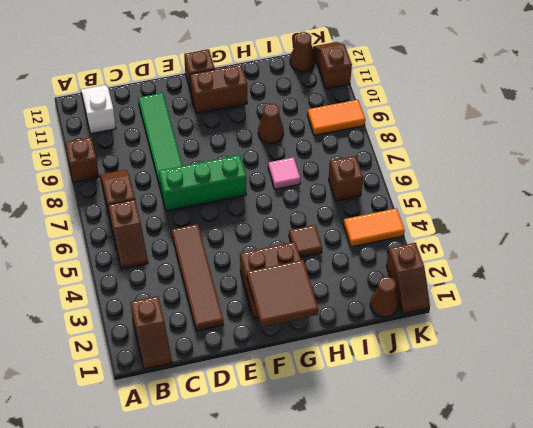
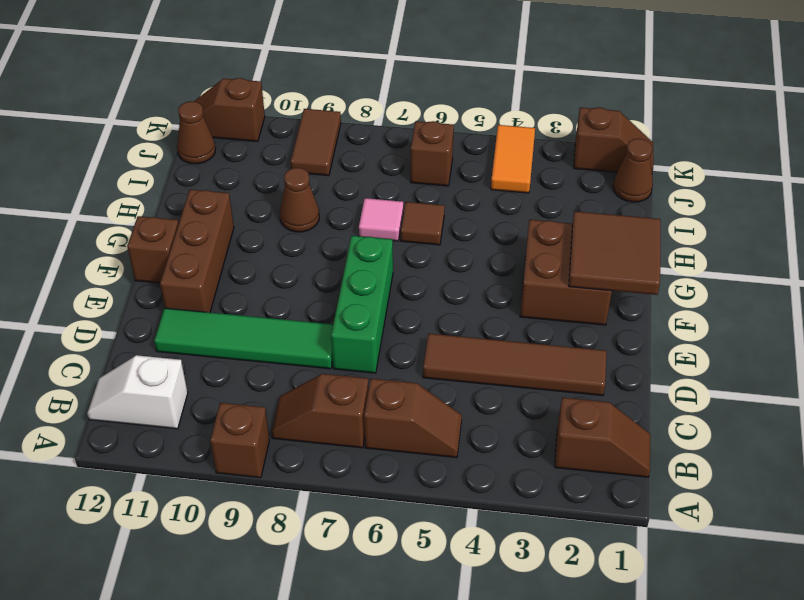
brown brick F11:G11 level 1 -> brown brick E11:G11 level 1
brown tile H4 level 1 -> brown tile H6 level 1
orange tile J9:K9 level 1 -> brown tile J9:K9 level 1

